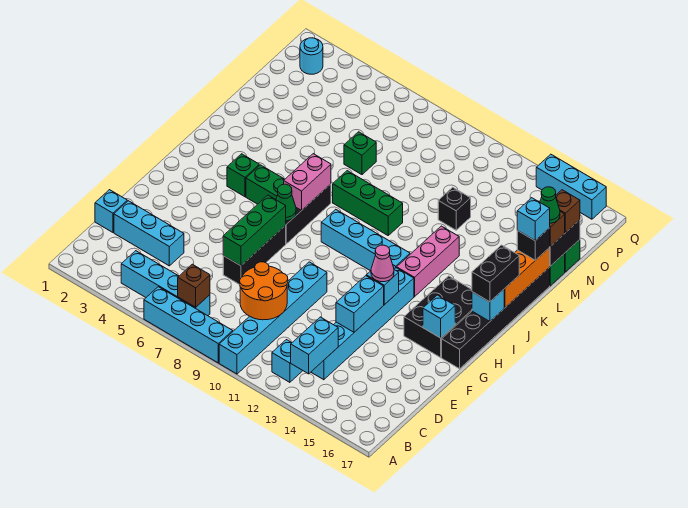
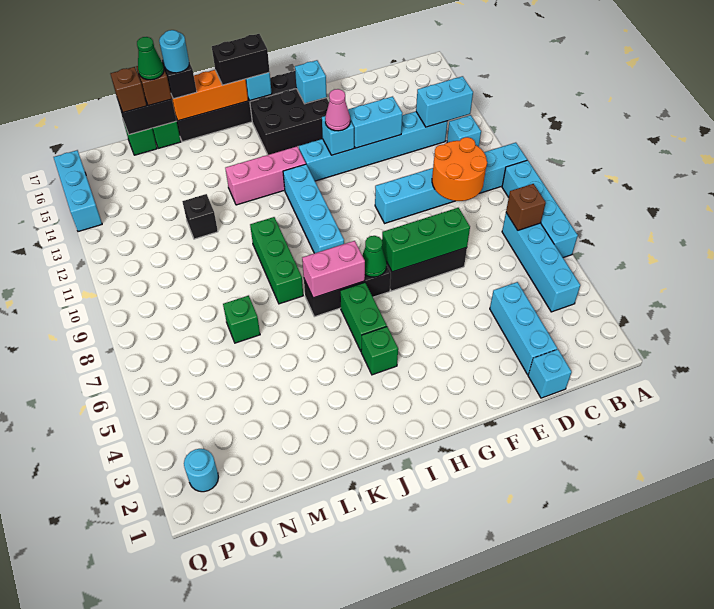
cyan brick L17 level 4 -> cyan round brick L17 level 4

